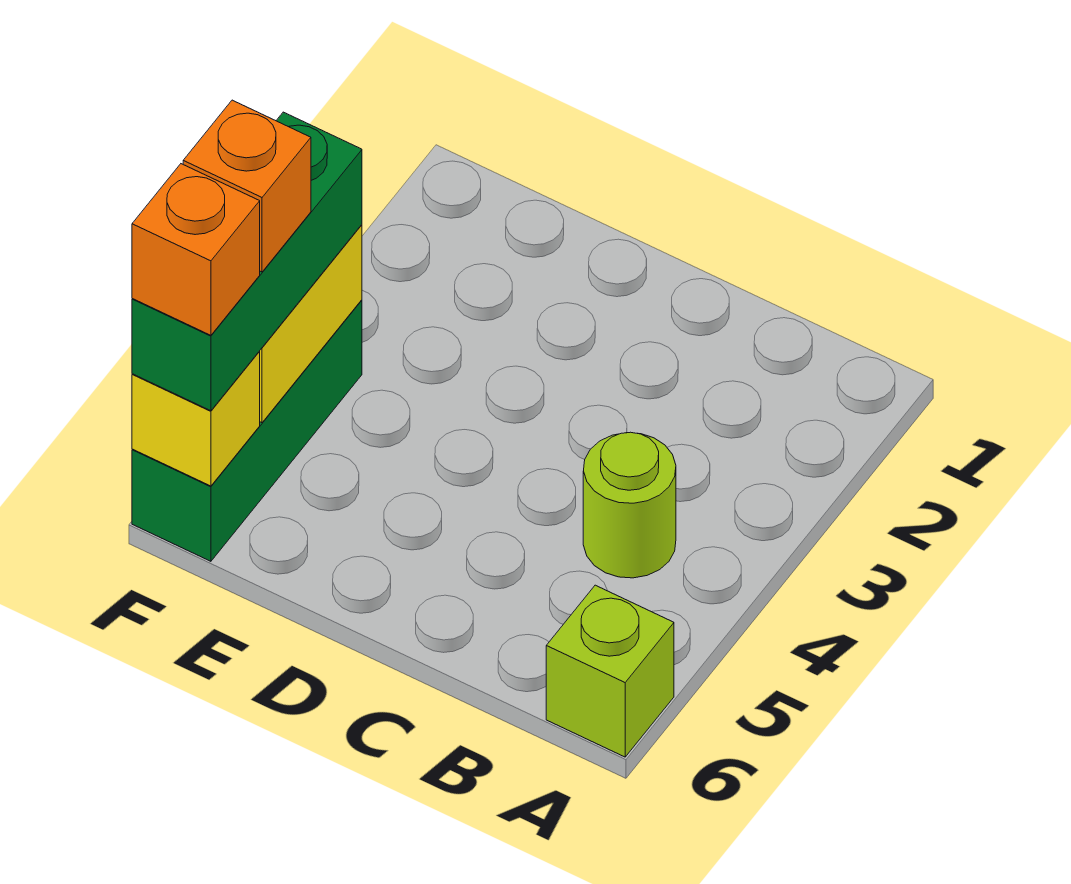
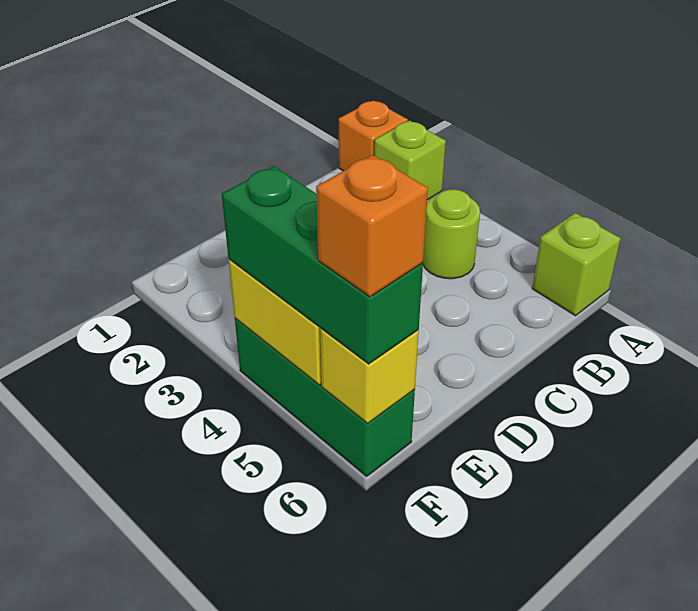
none -> lime brick A2 level 1
orange brick F5 level 4 -> orange brick A1 level 1

